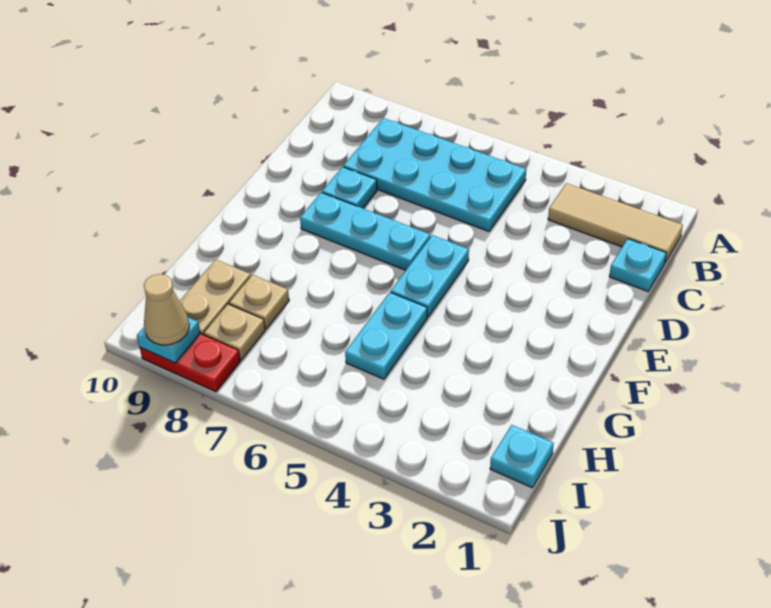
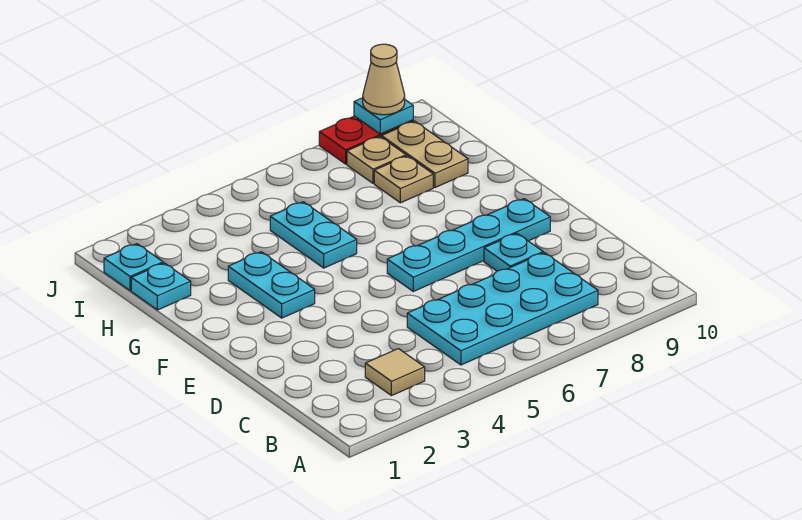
tan tile B1:B3 level 1 -> tan tile B3 level 1
cyan plate C1 level 1 -> cyan plate H1 level 1
cyan plate E5:F5 level 1 -> cyan plate F3:G3 level 1
cyan plate E6:E8 level 1 -> cyan plate E6:E9 level 1

